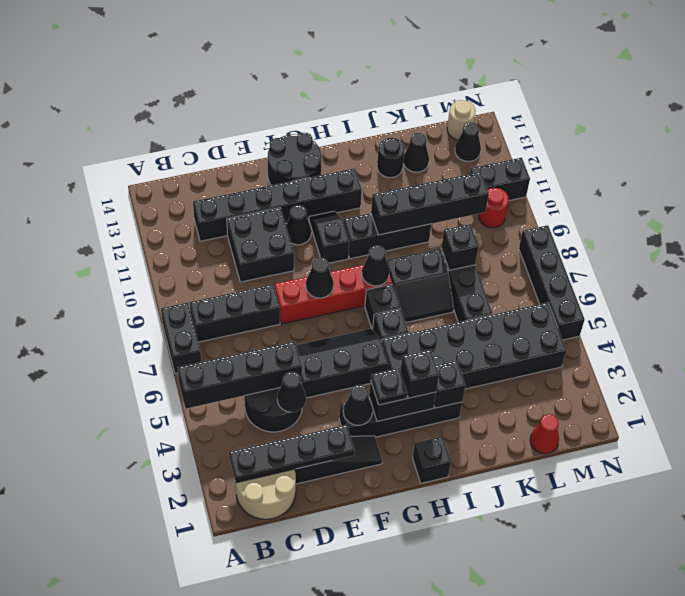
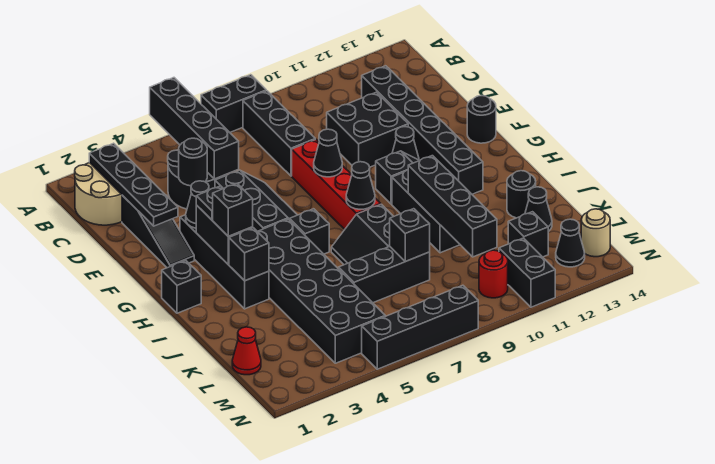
black cone D4 level 2 -> black round brick D4 level 2
black round brick F13:G14 level 1 -> black round brick F14 level 1
black brick H7 level 1 -> black brick L12 level 1

